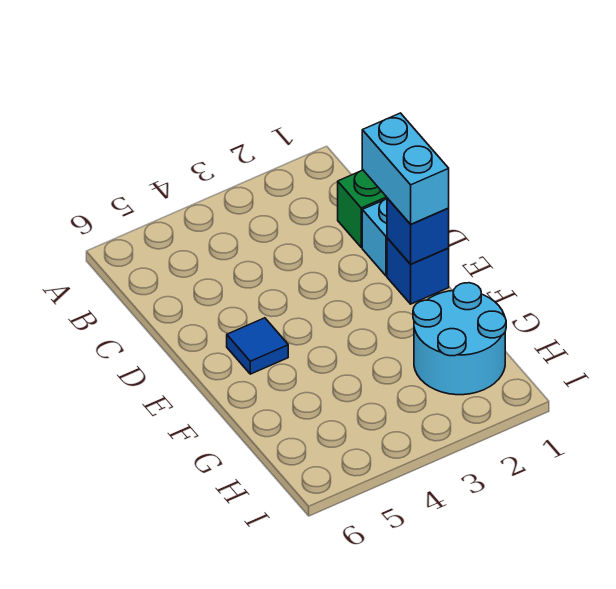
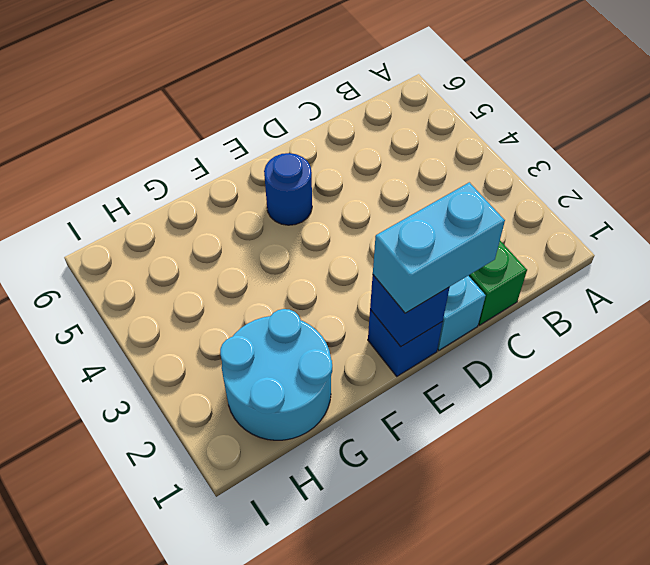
blue tile E5 level 1 -> blue round brick E5 level 1

